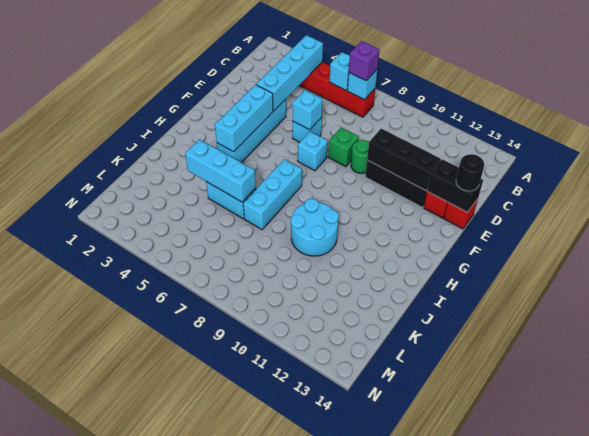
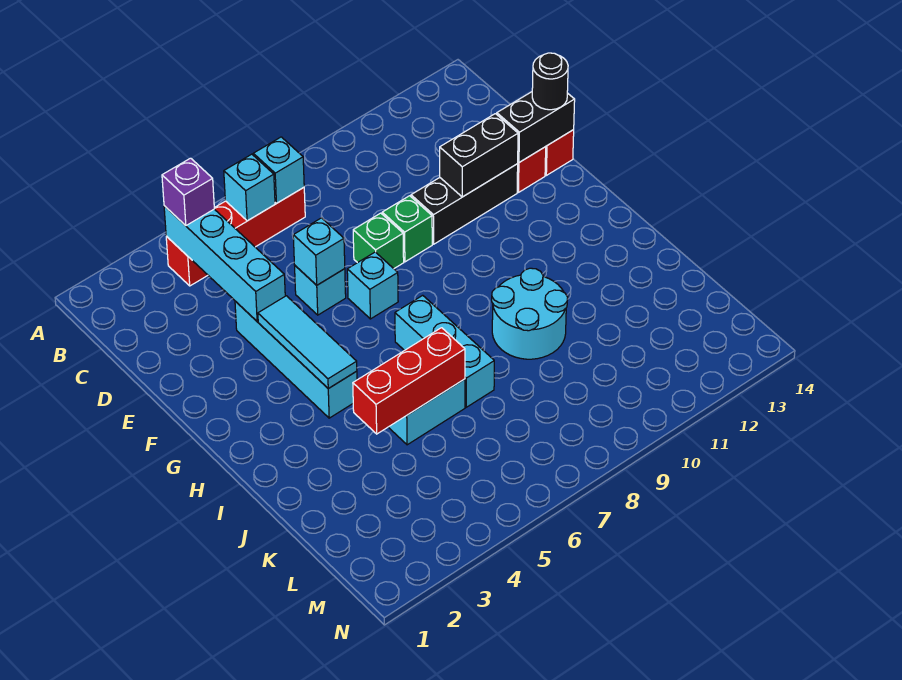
purple brick B7 level 3 -> purple brick B4 level 3
green round brick E9 level 1 -> green brick E9 level 1
black brick E10:E12 level 2 -> black brick E11:E12 level 2
cyan brick F4:H4 level 2 -> cyan tile F4:H4 level 2
cyan brick J4:J6 level 2 -> red brick J4:J6 level 2

